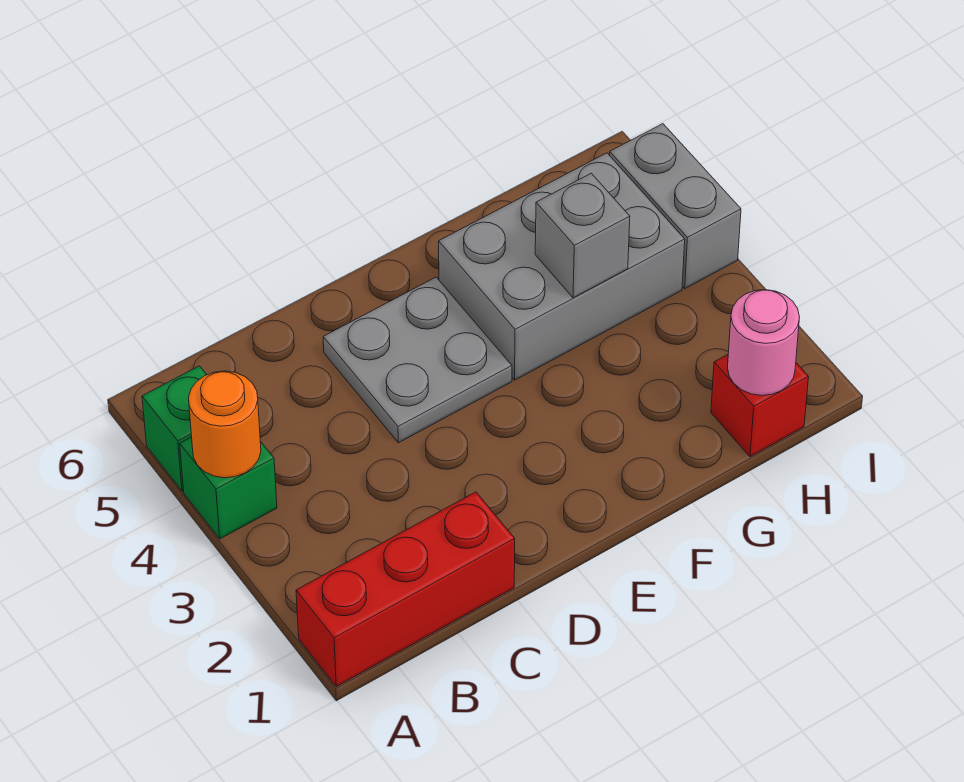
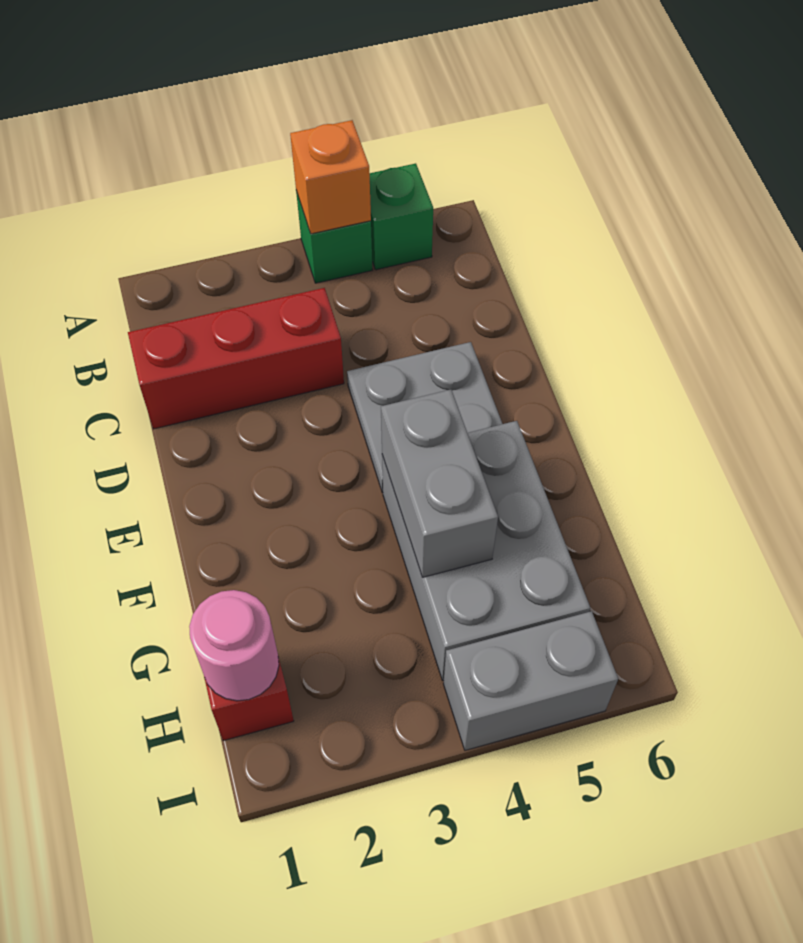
red brick A1:C1 level 1 -> red brick C1:C3 level 1
orange round brick A4 level 2 -> orange brick A4 level 2
grey brick G4 level 2 -> grey brick F4:G4 level 2

